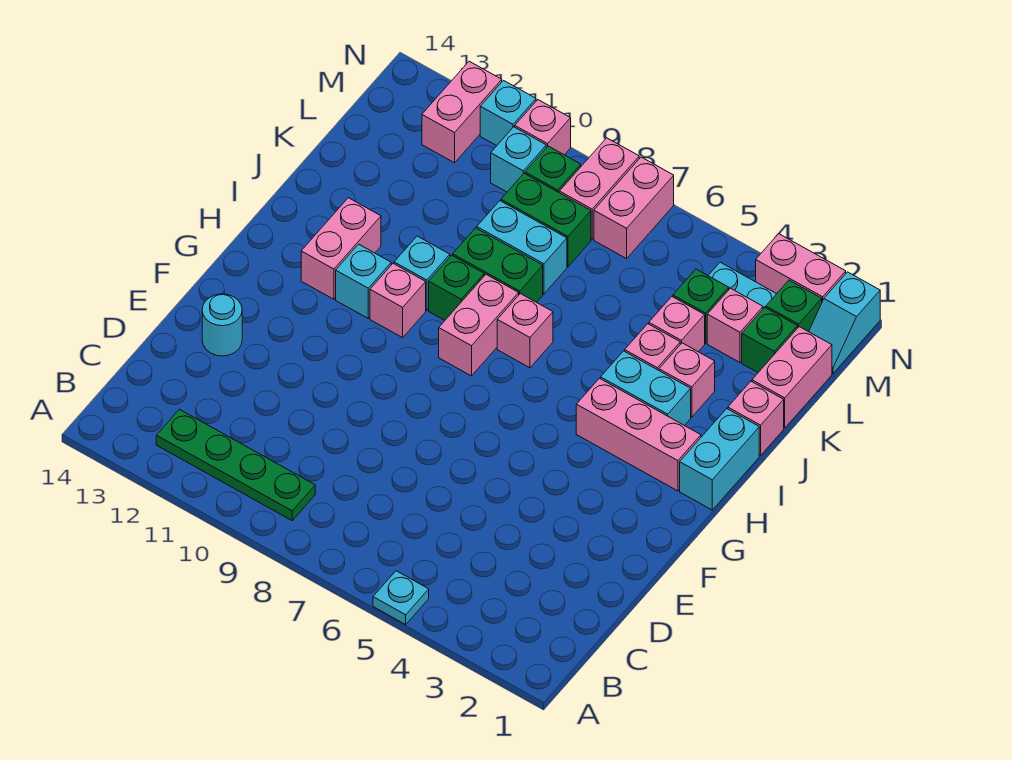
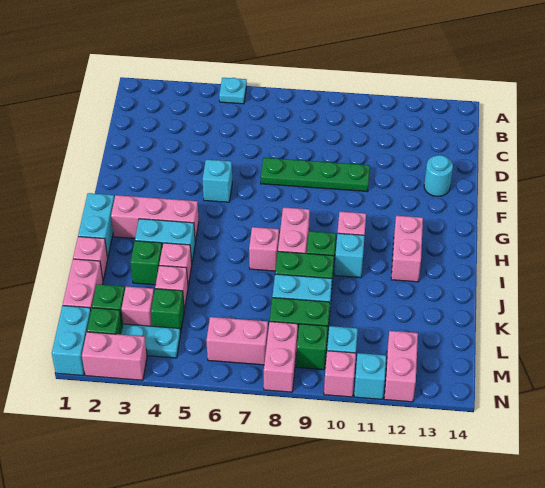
green plate B9:B12 level 1 -> green plate E7:E10 level 1
cyan brick H11 level 1 -> cyan brick F5 level 1
pink brick J3 level 1 -> green brick J3 level 1
cyan slope M1:N1 level 1 top N -> cyan brick M1:N1 level 1
pink brick M7:N7 level 1 -> pink brick M6:M7 level 1

